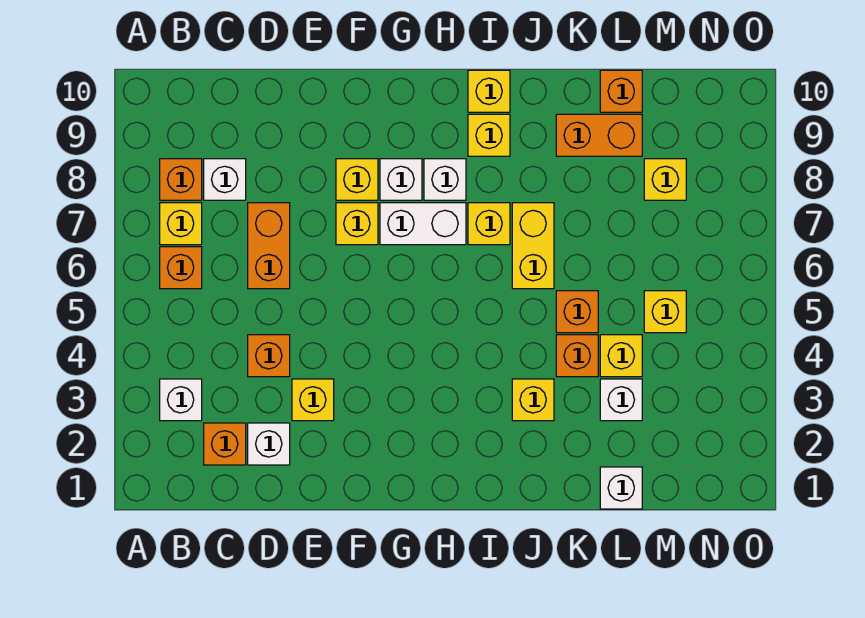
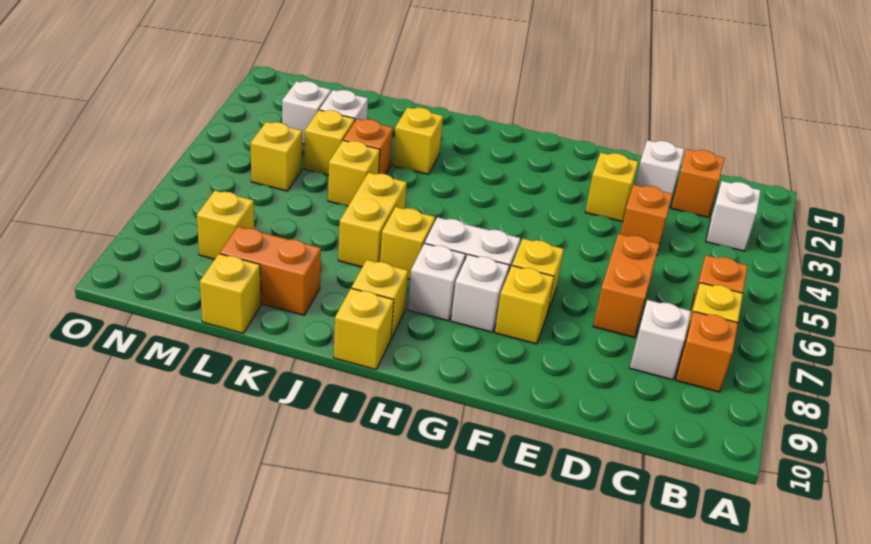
orange brick K5 level 1 -> yellow brick K5 level 1
white brick L1 level 1 -> white brick M3 level 1
orange brick L10 level 1 -> yellow brick L10 level 1

